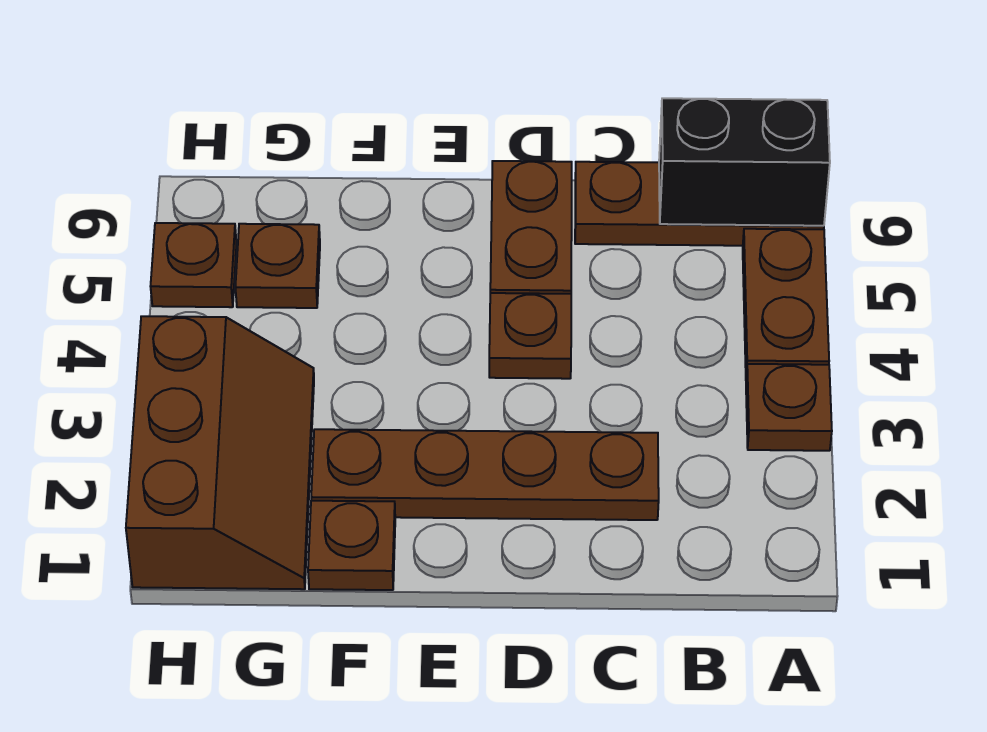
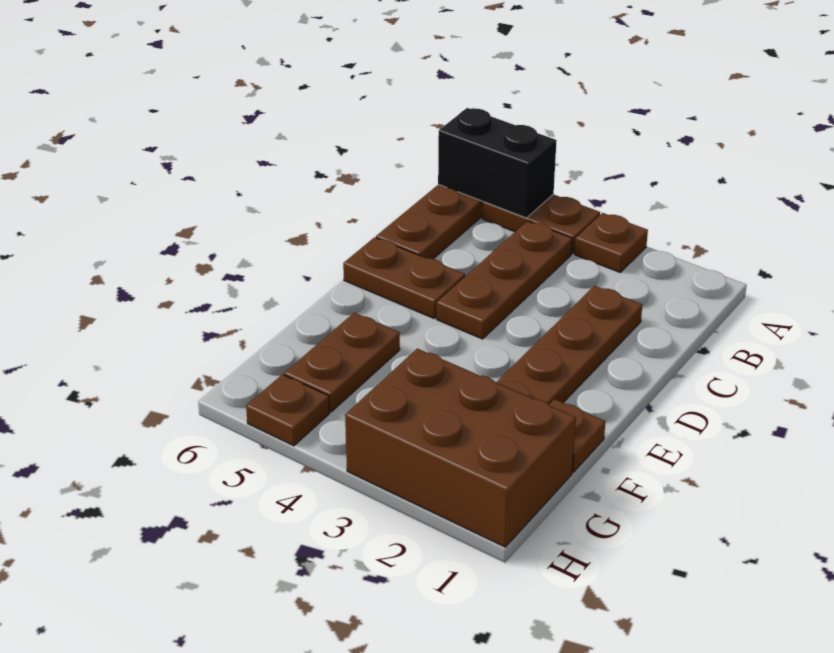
black brick A6:B6 level 2 -> black brick A5:A6 level 2
brown plate D4 level 1 -> brown plate B4:D4 level 1
brown slope G1:H3 level 1 top H -> brown brick G1:H3 level 1
brown plate G5 level 1 -> brown plate F5:G5 level 1

